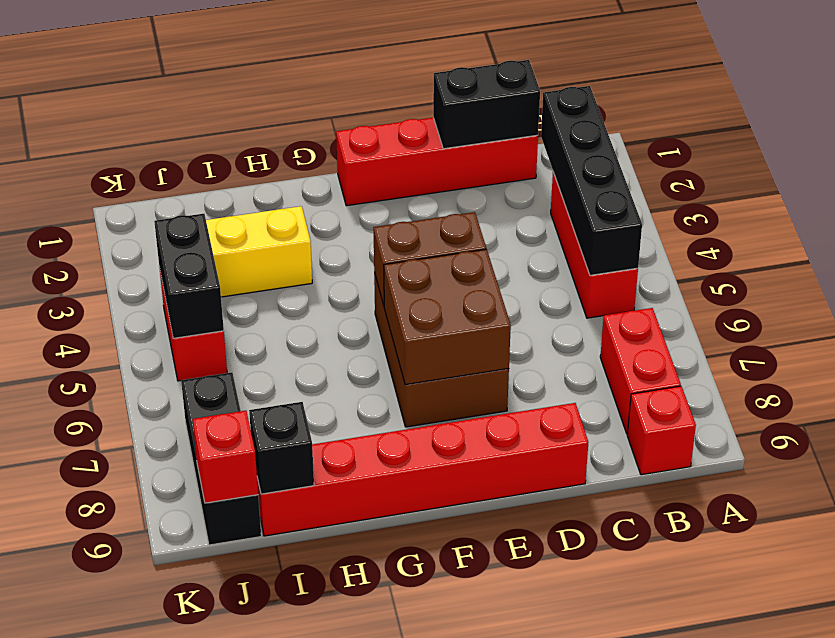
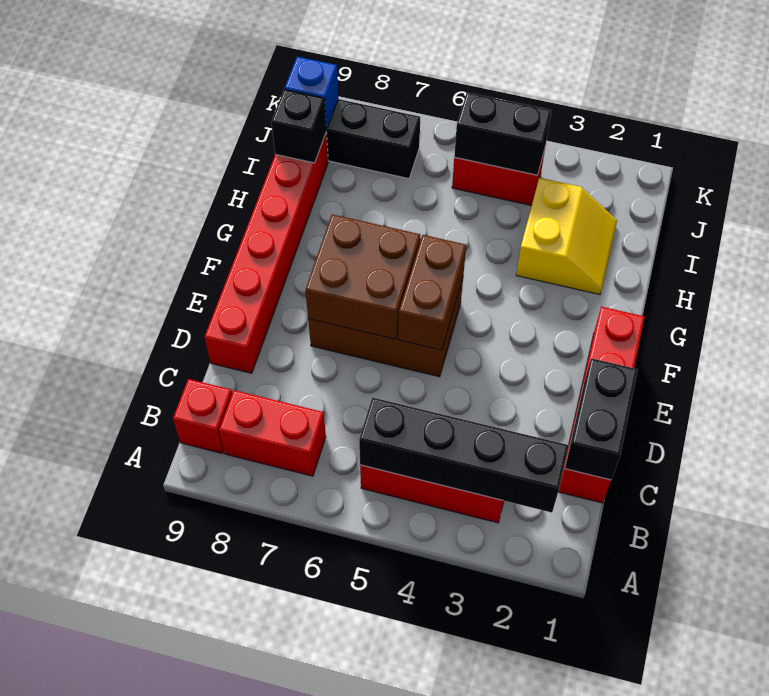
red brick J9 level 2 -> blue brick J9 level 2

